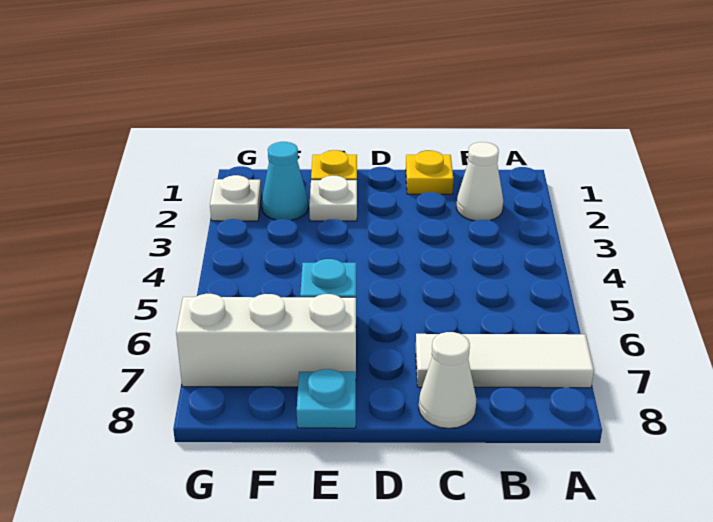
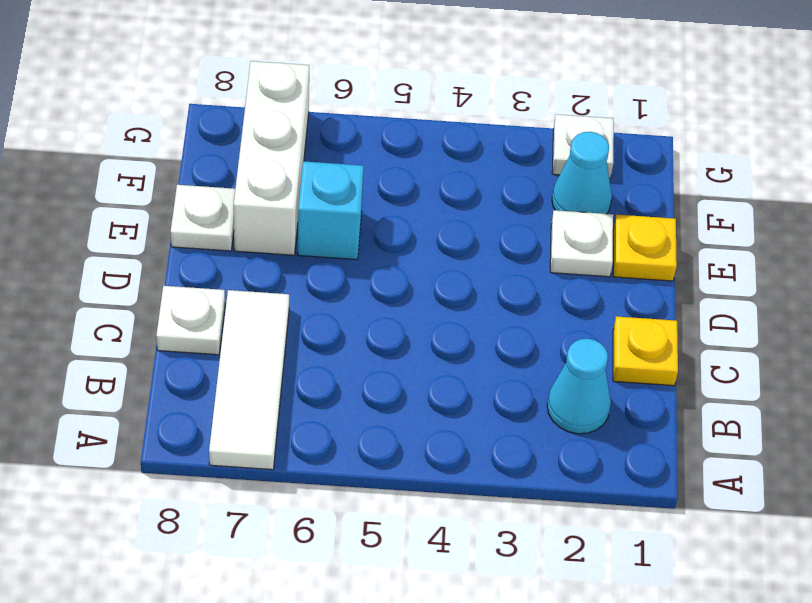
white cone B2 level 1 -> cyan cone B2 level 1
white cone C8 level 1 -> white plate C8 level 1
cyan plate E8 level 1 -> white plate E8 level 1

